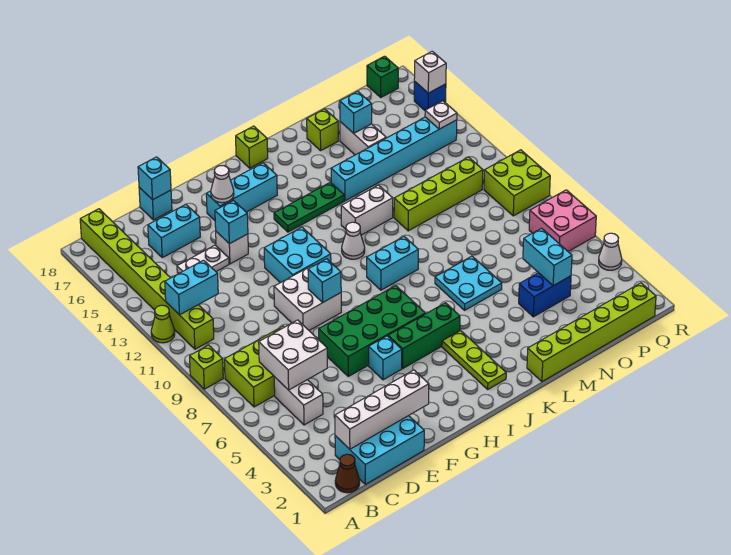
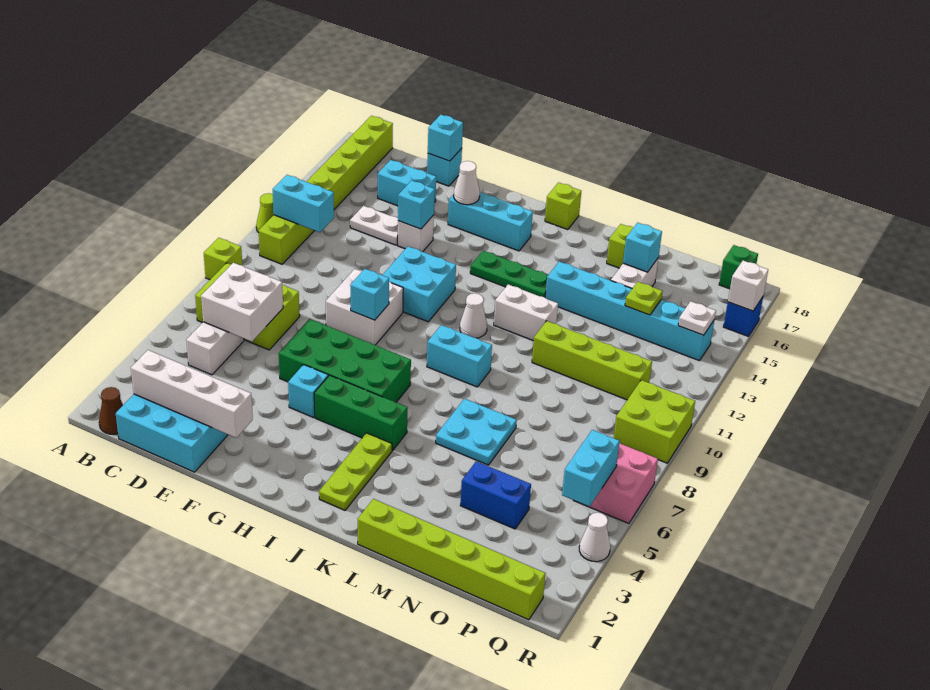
cyan brick O4:O5 level 2 -> cyan brick Q5:Q6 level 2
none -> lime plate O14 level 2

